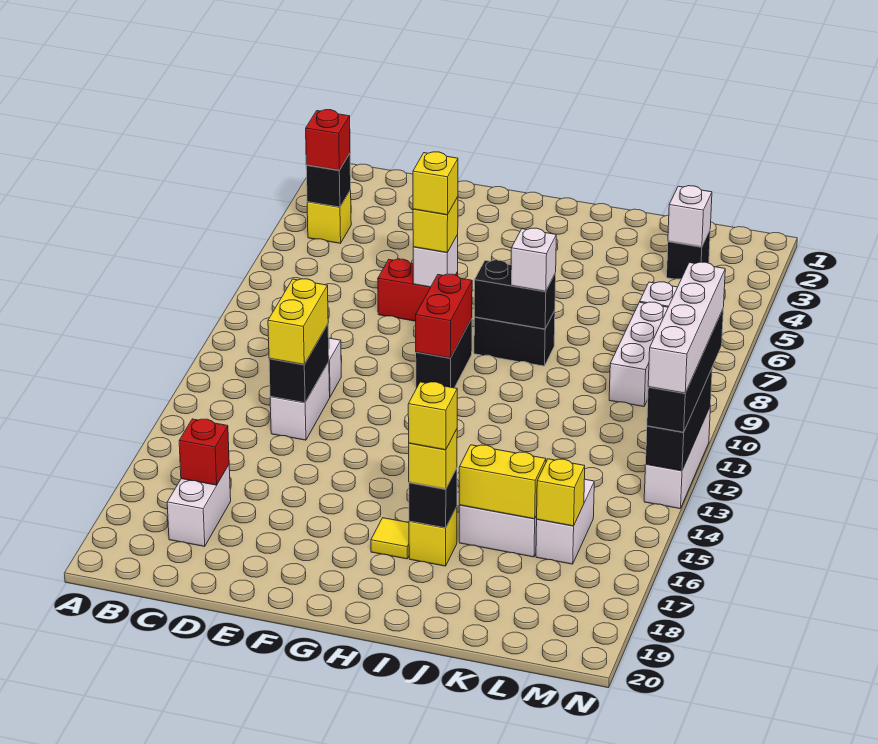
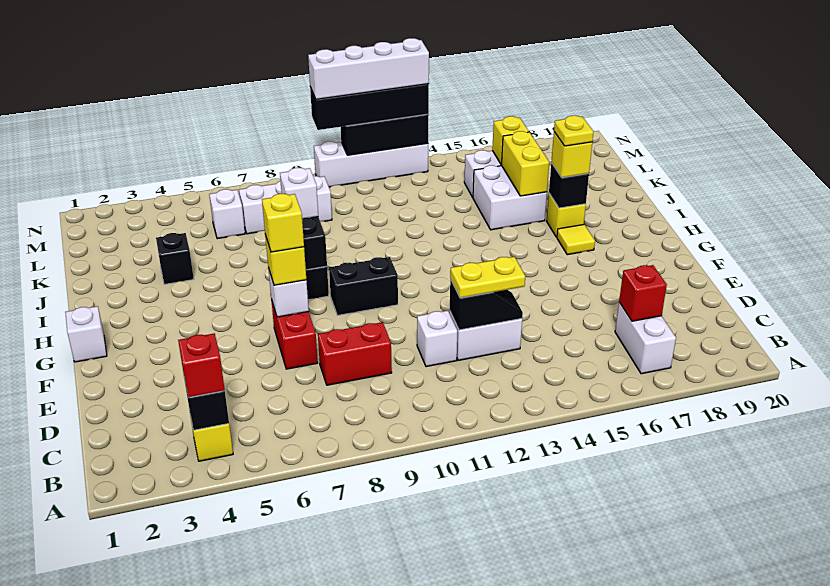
white brick C17:C18 level 1 -> white brick B17:C17 level 1
black brick D12:D13 level 2 -> black slope D12:D13 level 2 top 12
yellow brick D12:D13 level 3 -> yellow plate D12:D13 level 3
red brick G9:G10 level 2 -> red brick D8:D9 level 1
yellow brick I17 level 4 -> yellow plate I17 level 4
black brick L3 level 1 -> black brick J4 level 1
white brick L3 level 2 -> white brick G1 level 1
white brick N11:N13 level 1 -> white brick N10:N13 level 1

